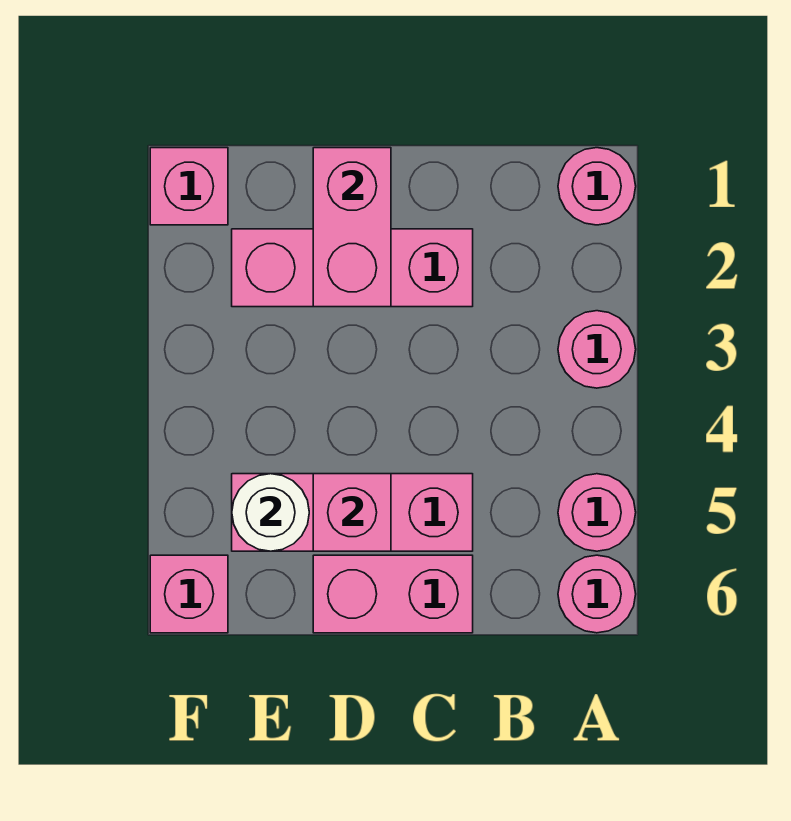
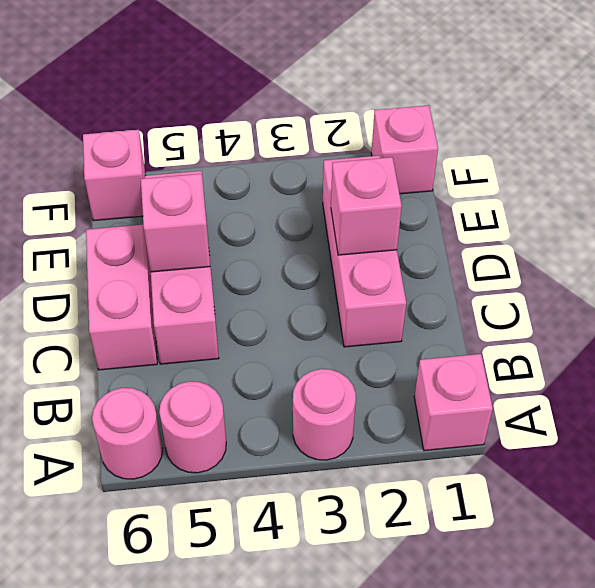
pink round brick A1 level 1 -> pink brick A1 level 1
pink brick D1:D2 level 2 -> pink brick D2 level 2
white round brick E5 level 2 -> none

